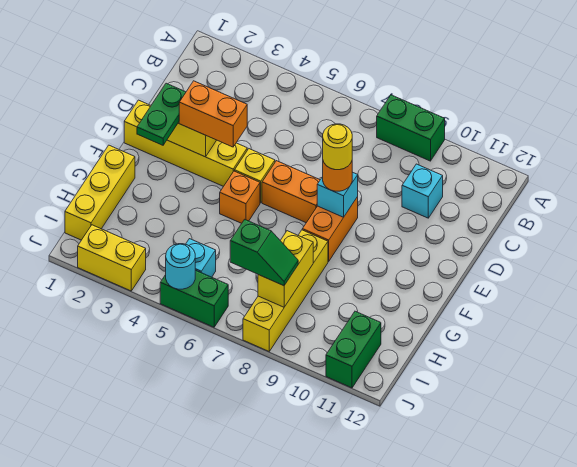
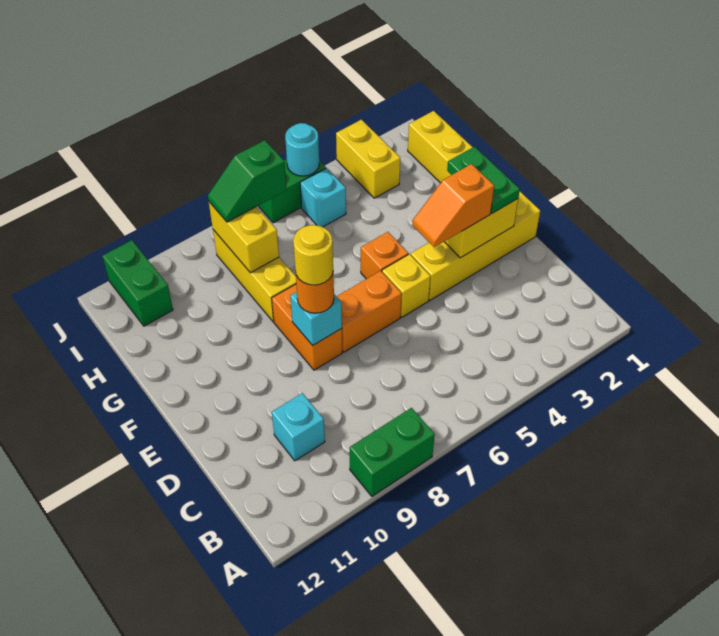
orange brick E3:E4 level 3 -> orange slope E3:E4 level 3 top 3
yellow brick G8:J8 level 1 -> yellow brick G8:I8 level 1
yellow brick J2:J3 level 1 -> yellow brick I3:J3 level 1

